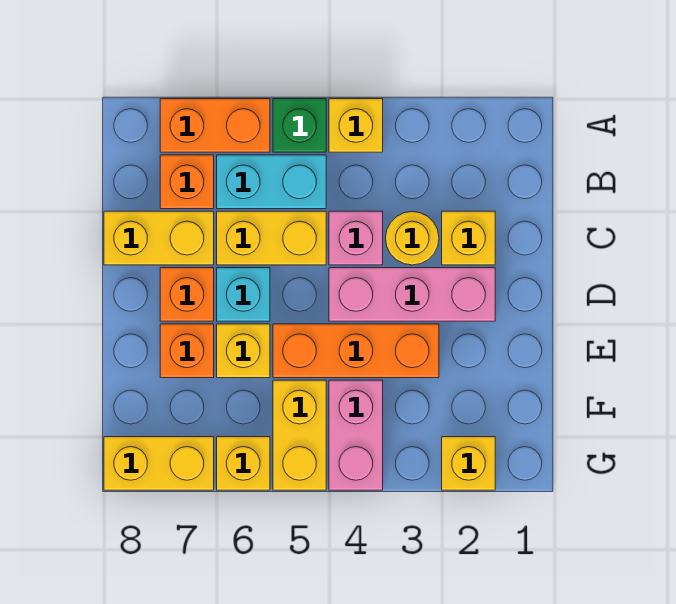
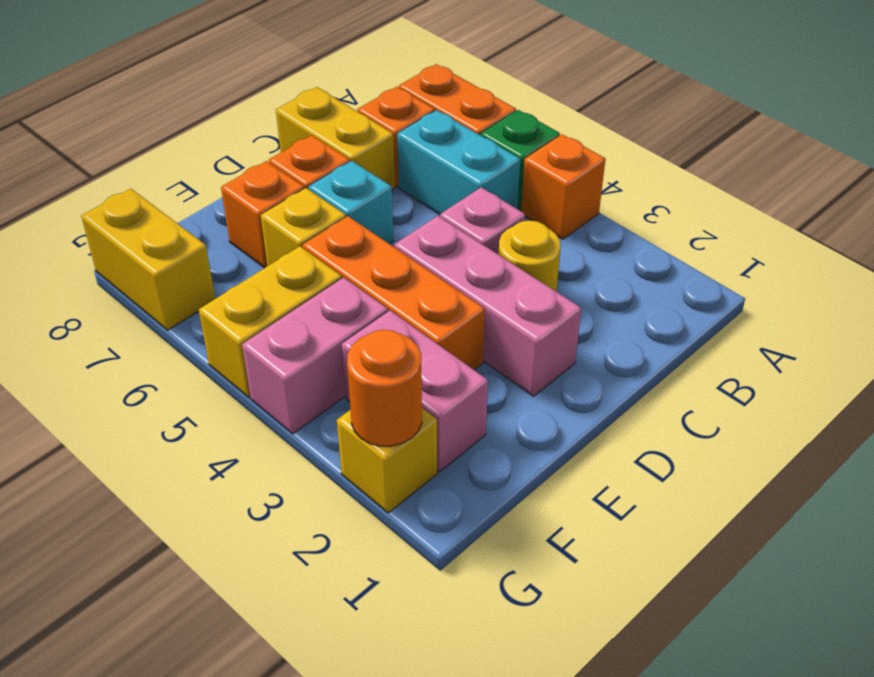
yellow brick A4 level 1 -> orange brick A4 level 1
yellow brick C2 level 1 -> none
yellow brick C5:C6 level 1 -> none
none -> pink brick F2:F3 level 1
none -> orange round brick G2 level 2
yellow brick G6 level 1 -> none

